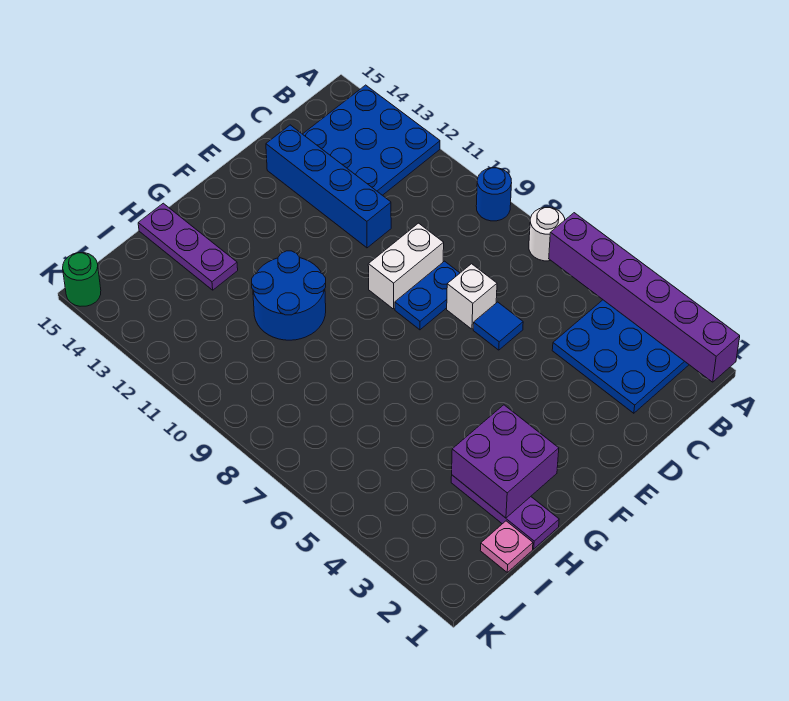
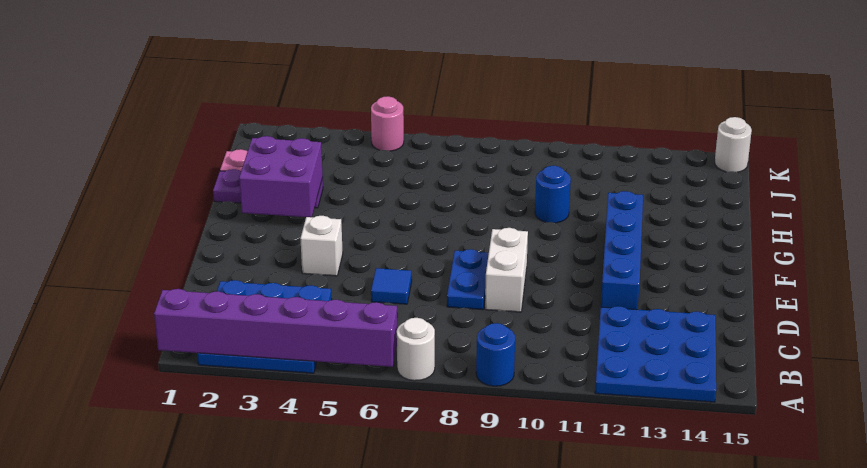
white brick D7 level 1 -> white brick E4 level 1
blue brick D11:D14 level 1 -> blue brick D12:G12 level 1
blue round brick G10:H11 level 1 -> blue round brick H10 level 1
purple plate H13:H15 level 1 -> none
none -> pink round brick K5 level 1
green round brick K15 level 1 -> white round brick K15 level 1

